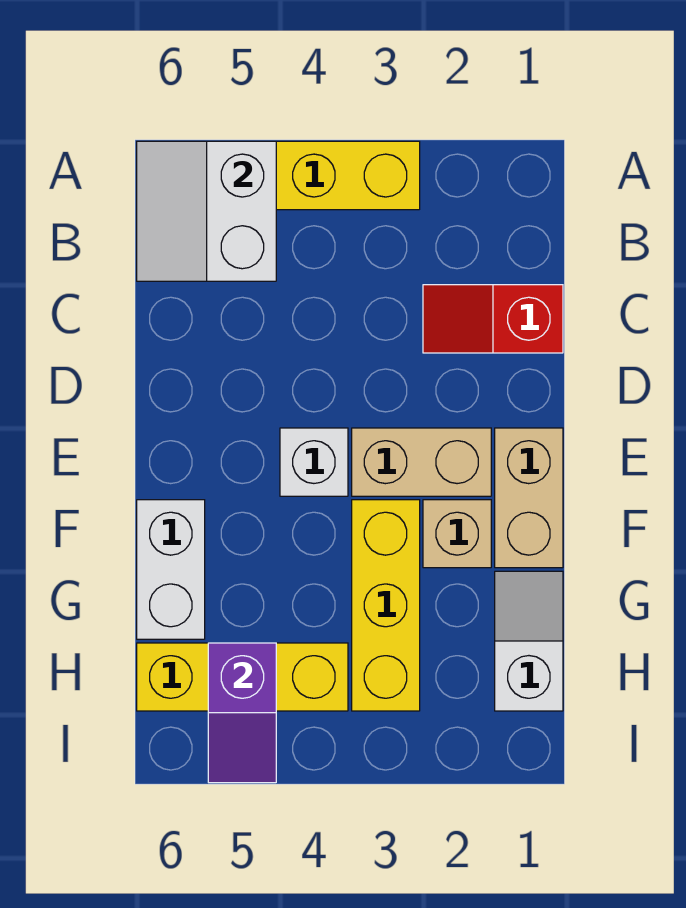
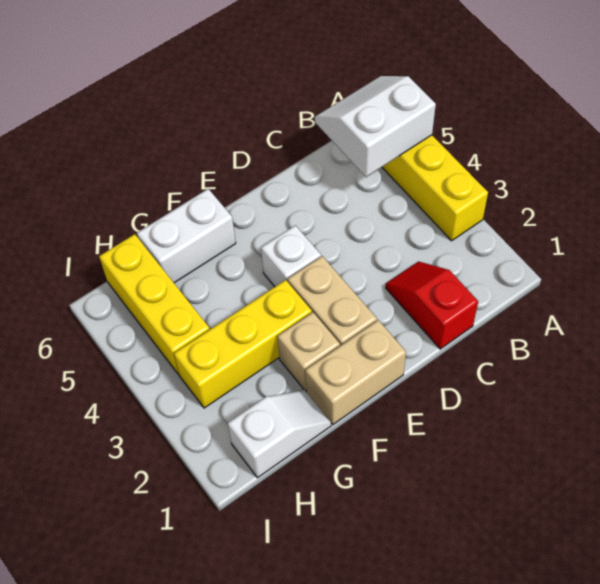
purple slope H5:I5 level 2 top H -> none

